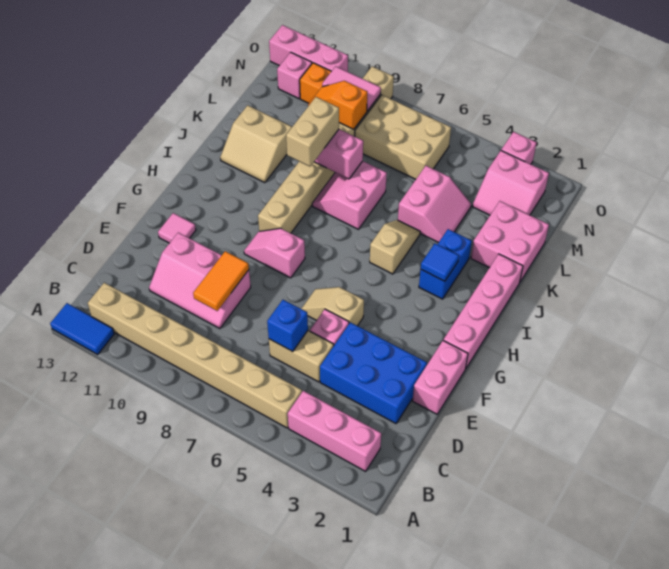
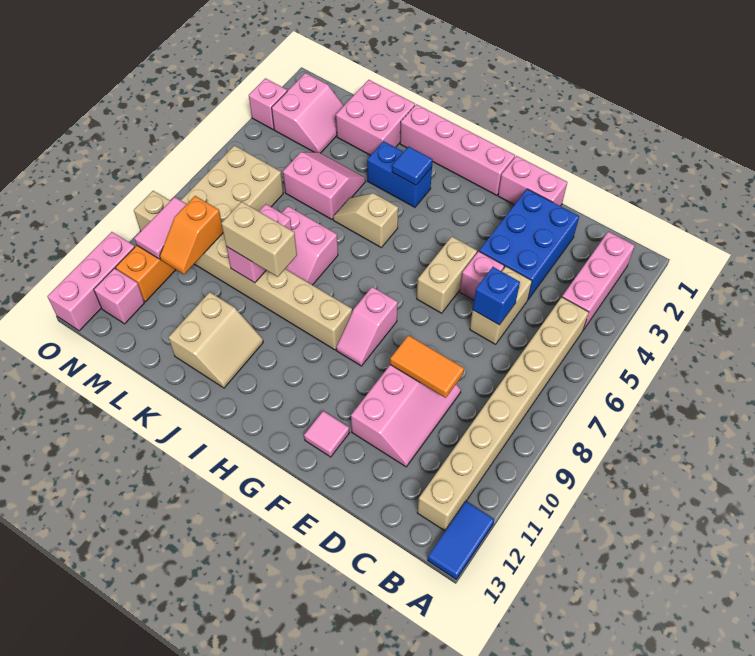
tan slope F5:F6 level 1 top 5 -> tan brick F5:F6 level 1

